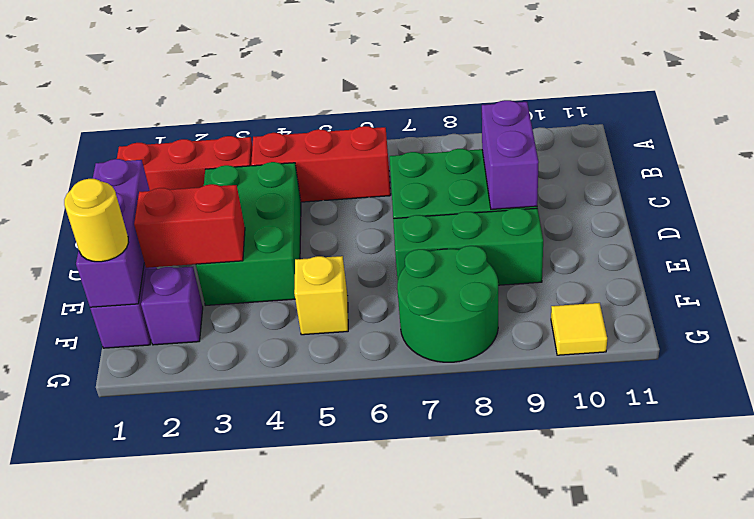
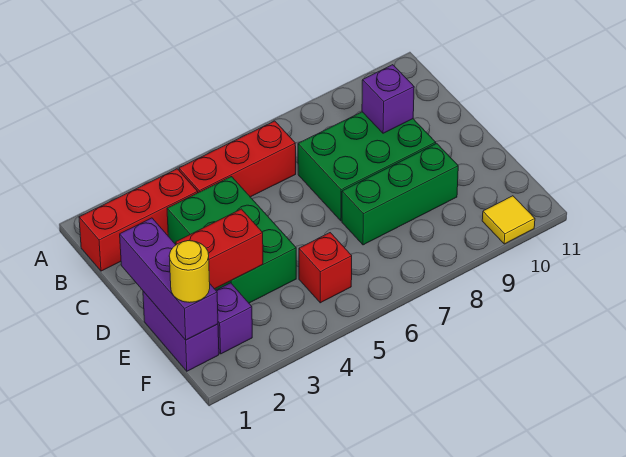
purple brick C9:D9 level 2 -> purple brick C9 level 2
yellow brick F5 level 1 -> red brick F5 level 1
green round brick F7:G8 level 1 -> none

